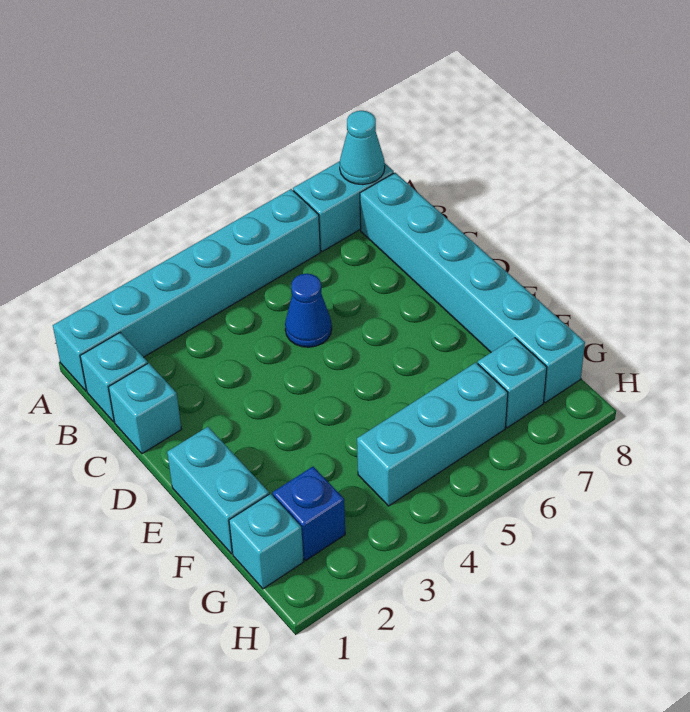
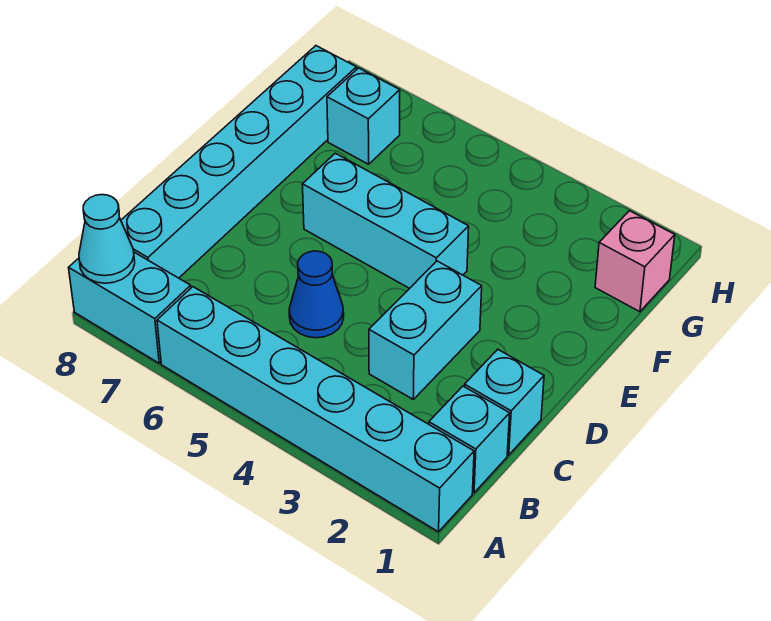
cyan brick E1:F1 level 1 -> cyan brick C3:D3 level 1
cyan brick G1 level 1 -> pink brick G1 level 1
blue brick G2 level 1 -> none
cyan brick G4:G6 level 1 -> cyan brick E4:E6 level 1

